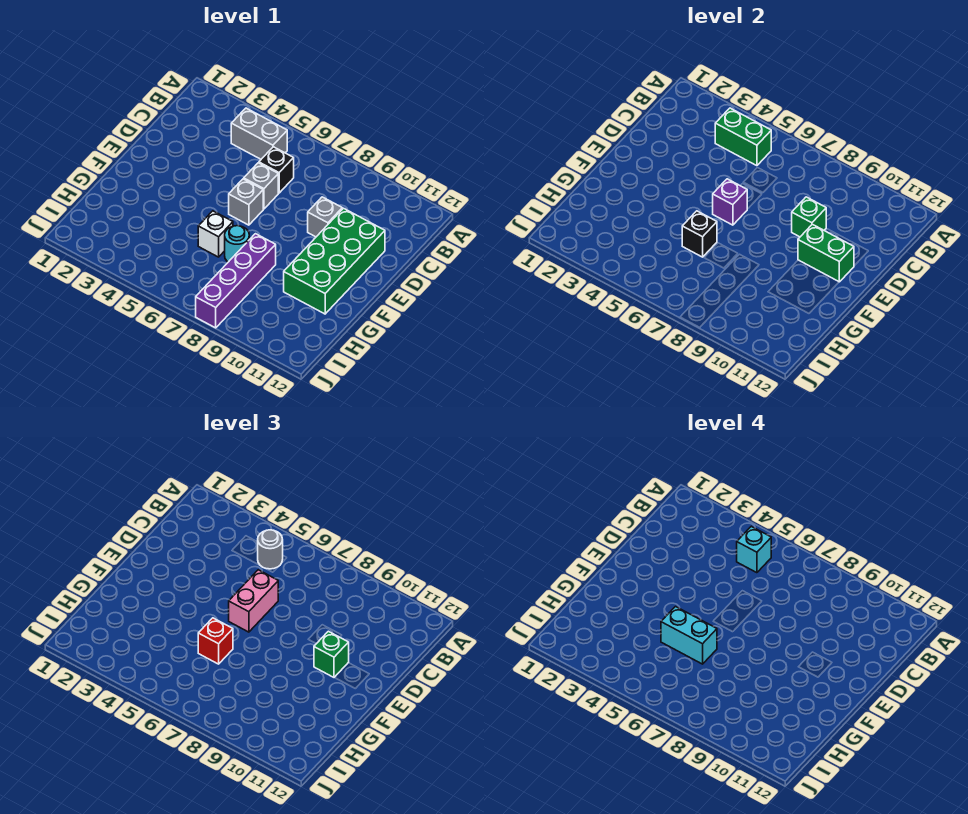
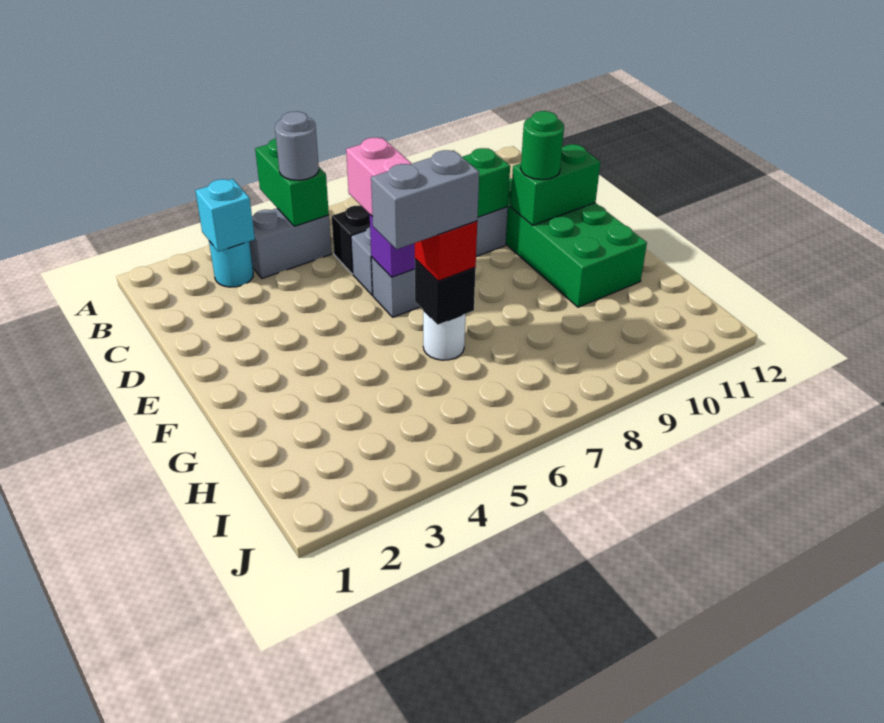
green brick B4:B5 level 2 -> green brick A5:B5 level 2
cyan brick B5 level 4 -> cyan brick B3 level 2
green brick E10 level 3 -> green round brick E10 level 3
cyan brick G5:G6 level 4 -> grey brick G5:G6 level 4
white brick G6 level 1 -> white round brick G6 level 1
cyan round brick G7 level 1 -> cyan round brick B3 level 1
purple brick G8:J8 level 1 -> none

